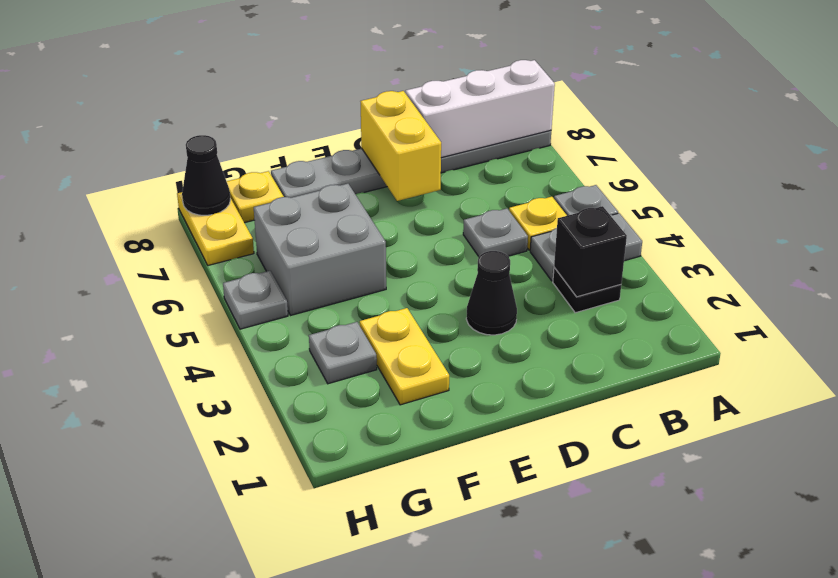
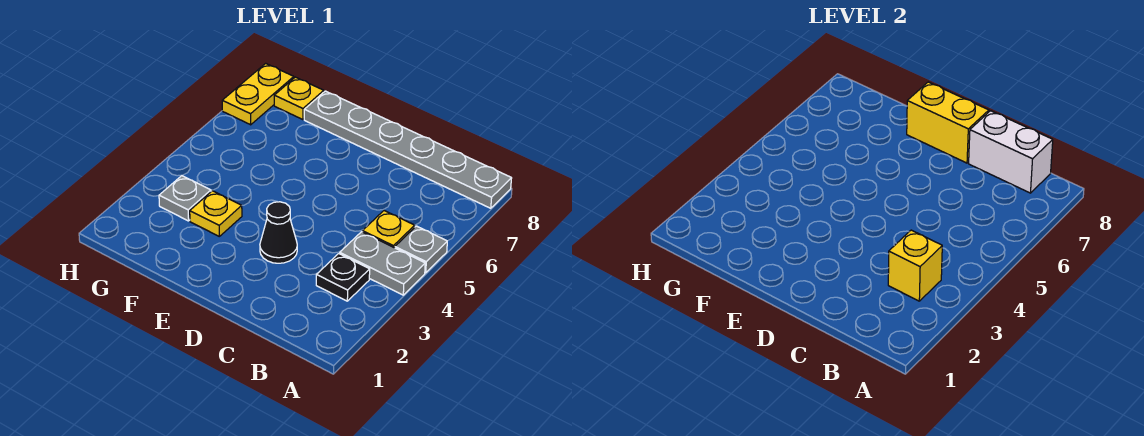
white brick A8:C8 level 2 -> white brick B8:C8 level 2
black brick B3 level 2 -> yellow brick B3 level 2
grey plate C5 level 1 -> none
yellow brick D7:D8 level 2 -> yellow brick D8:E8 level 2
yellow plate F2:F3 level 1 -> yellow plate F3 level 1
grey brick F5:G6 level 1 -> none
grey plate H5 level 1 -> none
black cone H8 level 2 -> none

